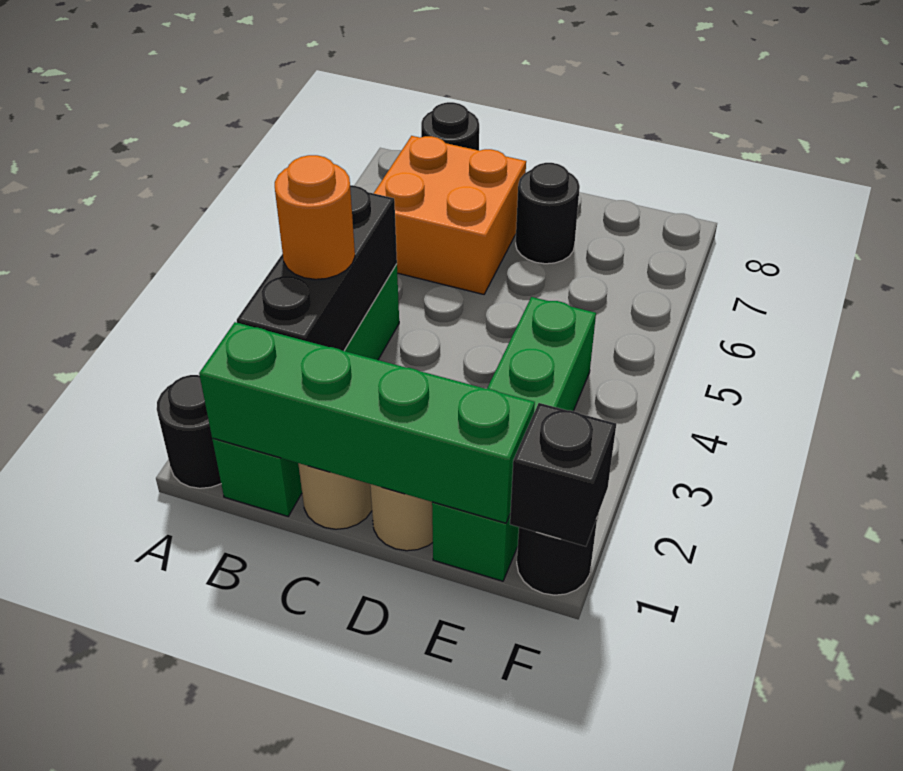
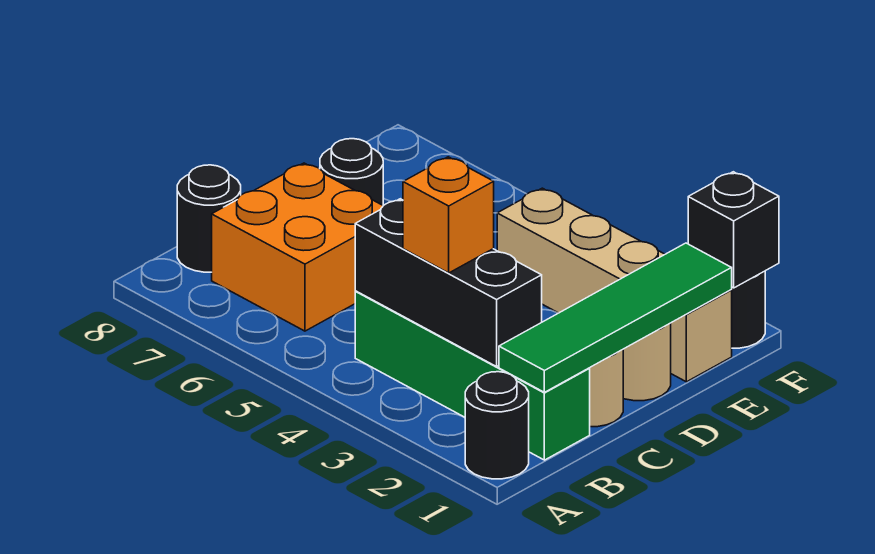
green brick B1:E1 level 2 -> green tile B1:E1 level 2
orange round brick B3 level 3 -> orange brick B3 level 3
green brick E1:E4 level 1 -> tan brick E1:E4 level 1

